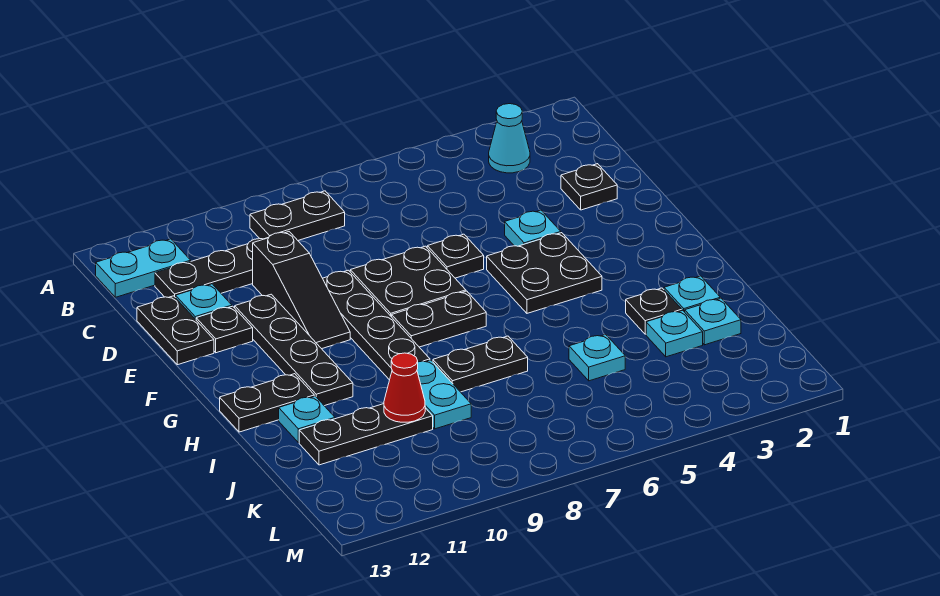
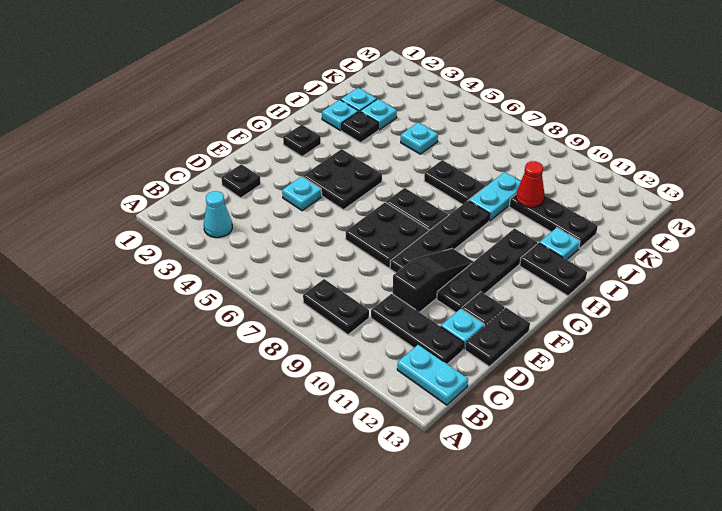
black plate E6 level 1 -> black plate G2 level 1

